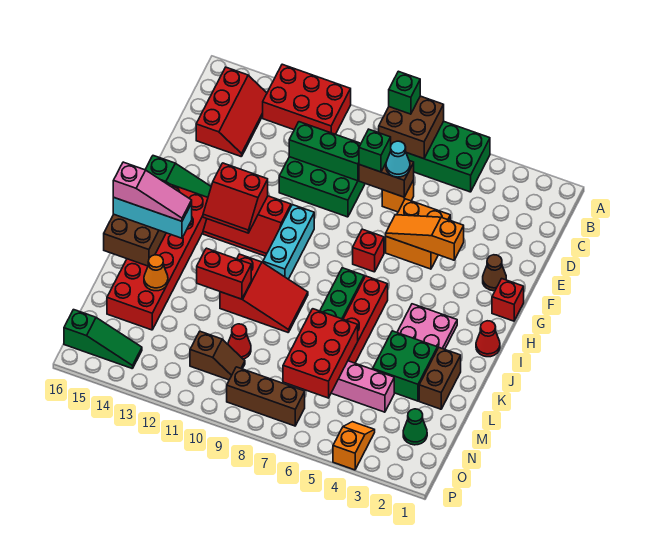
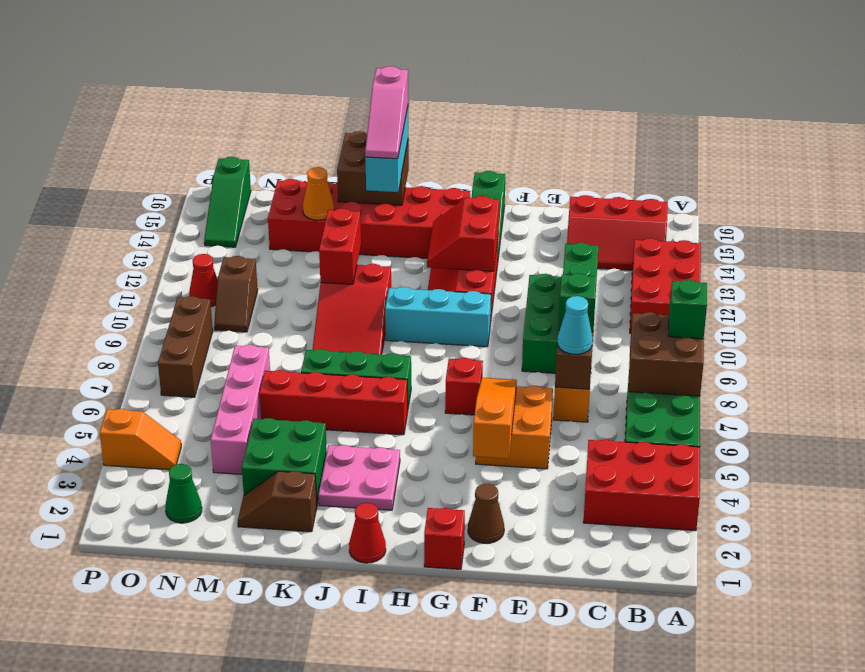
brown brick K2:L2 level 1 -> brown slope K2:L2 level 1 top K
red brick L6:N7 level 2 -> red brick A3:C4 level 1
red cone M10 level 1 -> red cone O11 level 1

